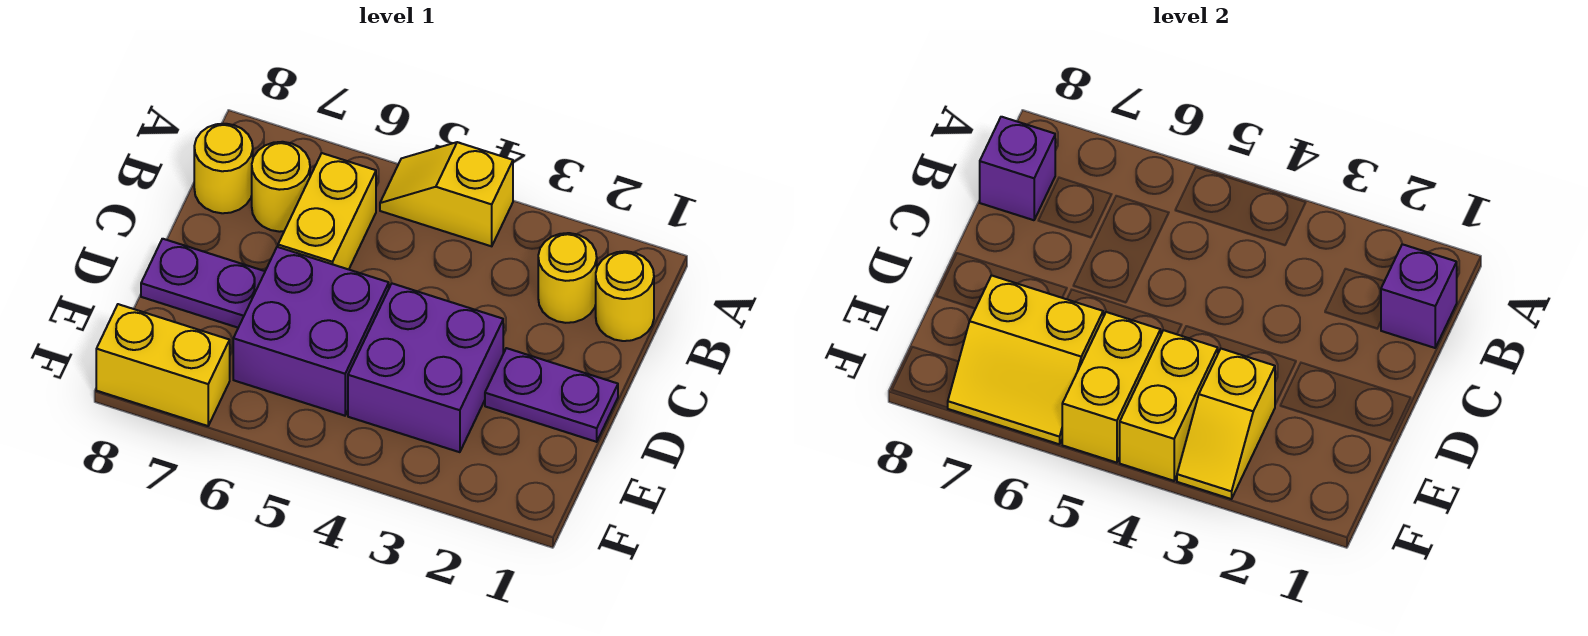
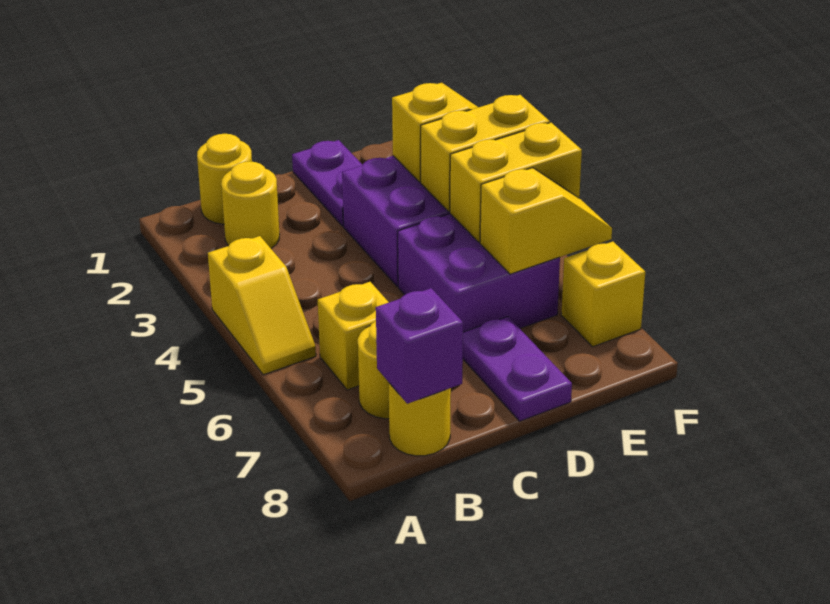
purple brick B1 level 2 -> none
yellow brick B6:C6 level 1 -> yellow brick B6 level 1
yellow slope E6:F7 level 2 top E -> yellow slope E6:F6 level 2 top E
yellow brick F7:F8 level 1 -> yellow brick F7 level 1

